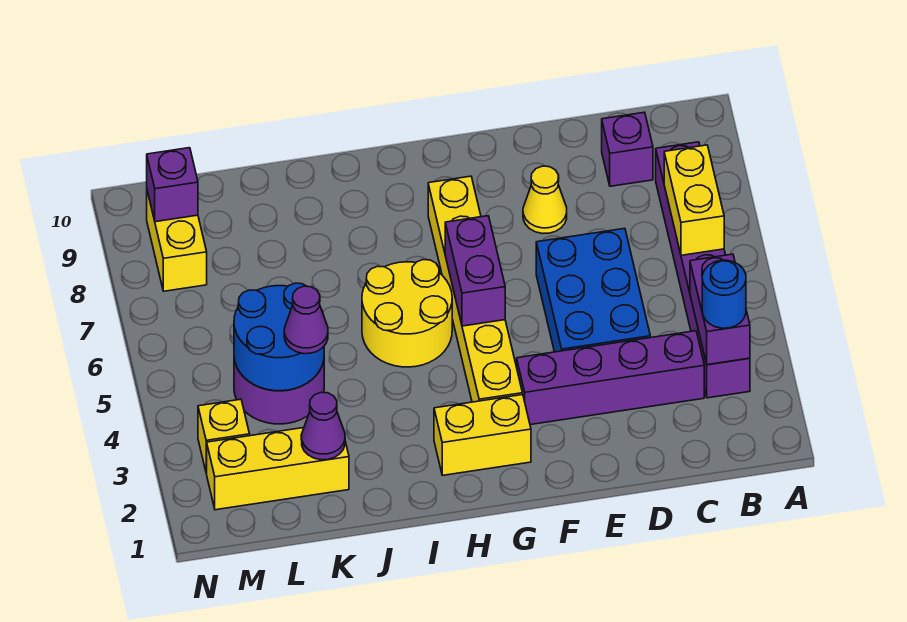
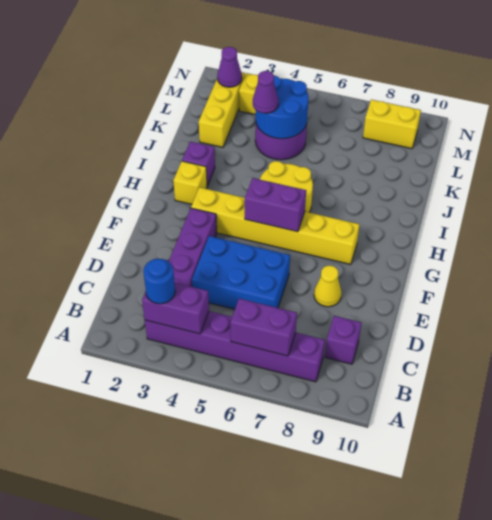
yellow brick B6:B7 level 2 -> purple brick B6:B7 level 2
yellow brick G2:H2 level 1 -> yellow brick H2 level 1
purple cone K2 level 2 -> purple cone M2 level 2
purple brick M9 level 2 -> purple brick I2 level 1

